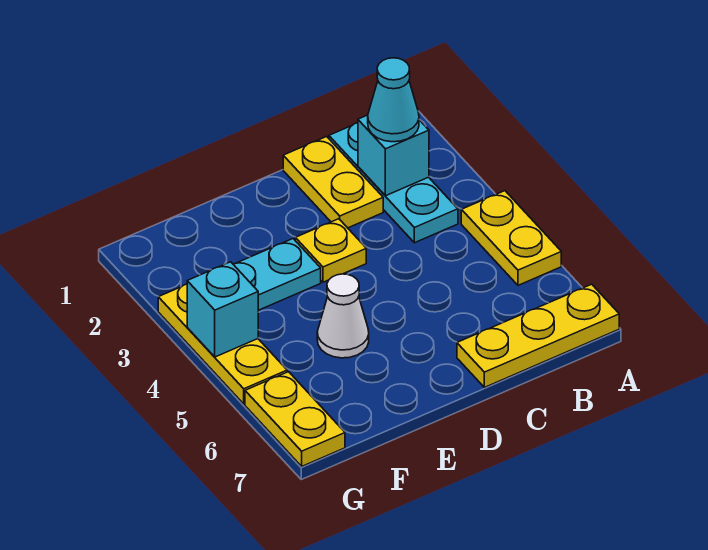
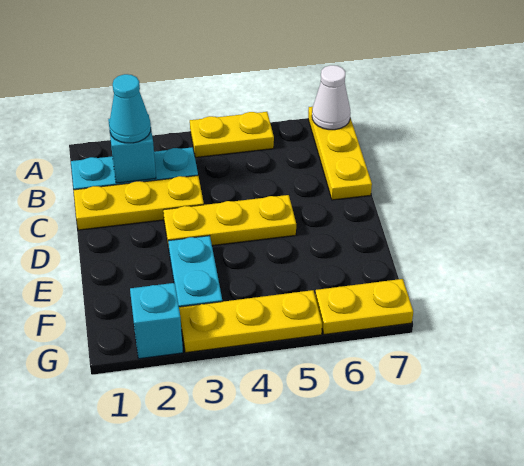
yellow plate C1:C2 level 1 -> yellow plate C1:C3 level 1
yellow plate D3 level 1 -> yellow plate D3:D5 level 1
white cone E5 level 1 -> white cone A7 level 2
cyan brick G4 level 2 -> cyan brick G2 level 1

